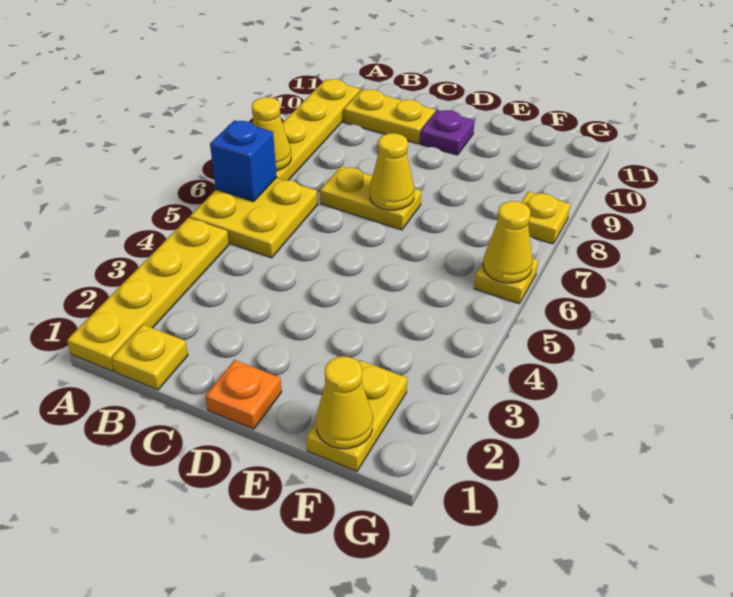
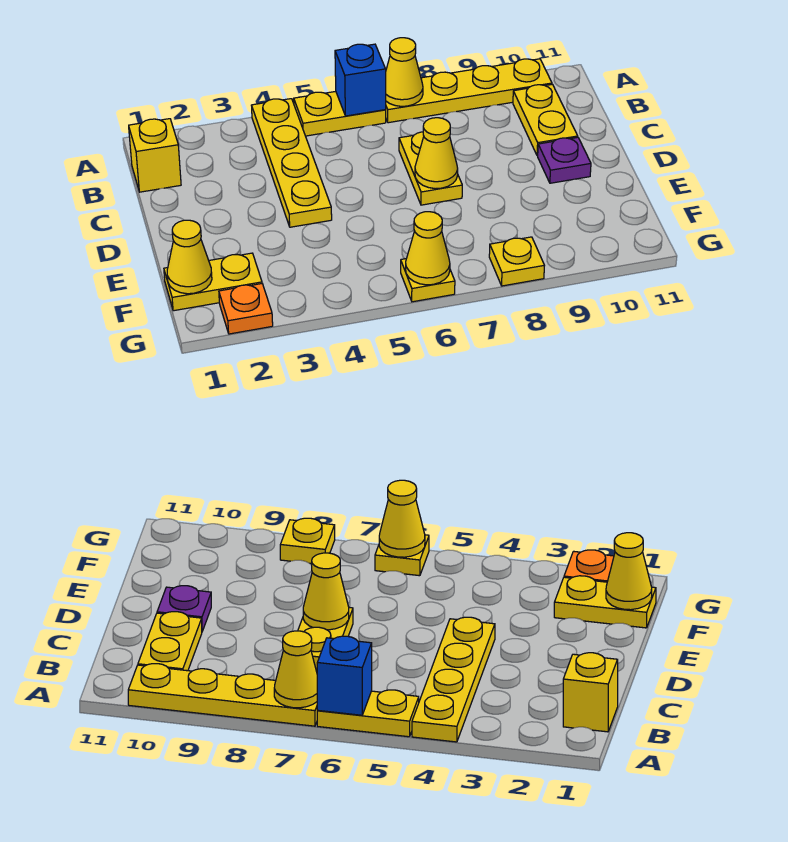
yellow plate A1:A4 level 1 -> yellow plate A4:D4 level 1
yellow plate A5:B6 level 1 -> yellow plate A5:A6 level 1
yellow plate B1 level 1 -> yellow brick B1 level 1
orange plate D1 level 1 -> orange plate G2 level 1

